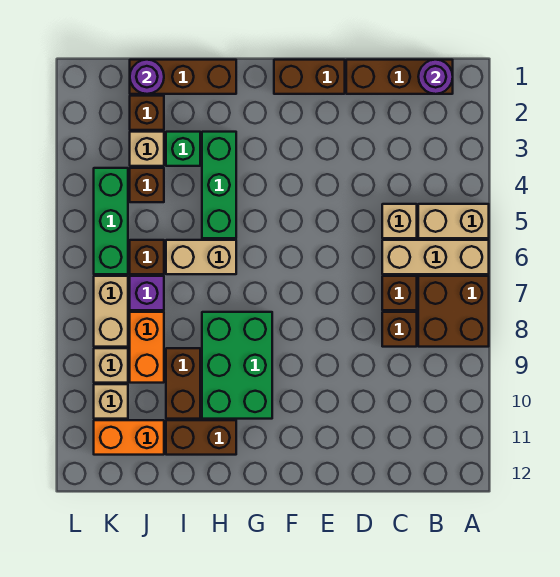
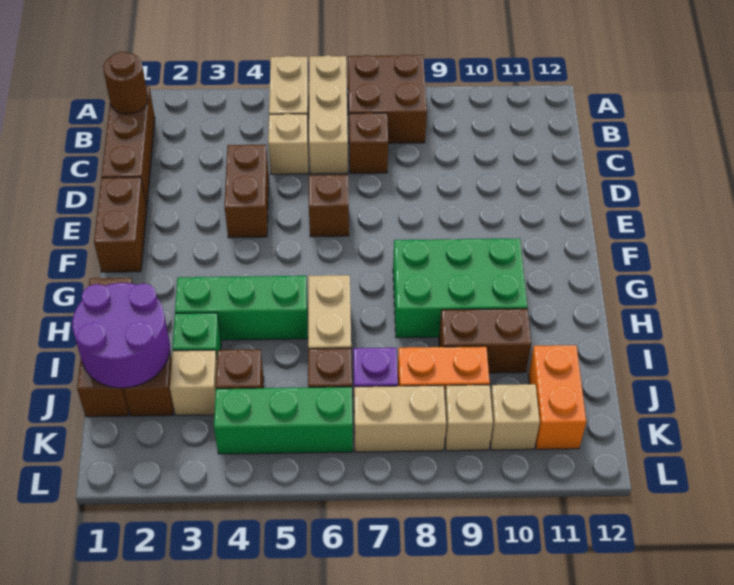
purple round brick B1 level 2 -> brown round brick B1 level 2
brown brick C8 level 1 -> brown brick E6 level 1
brown brick H11:I11 level 1 -> brown brick D4:E4 level 1
purple round brick J1 level 2 -> purple round brick I1:J2 level 2

